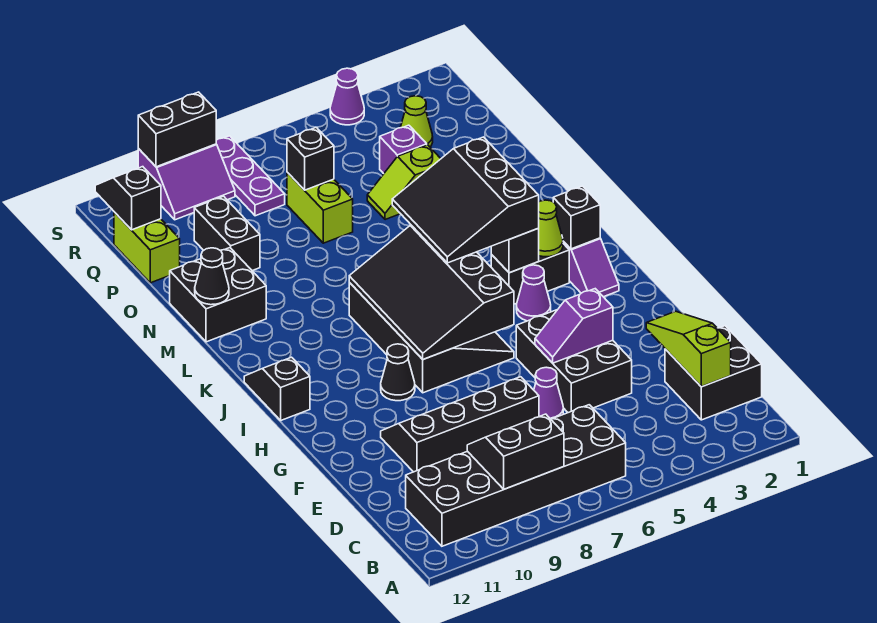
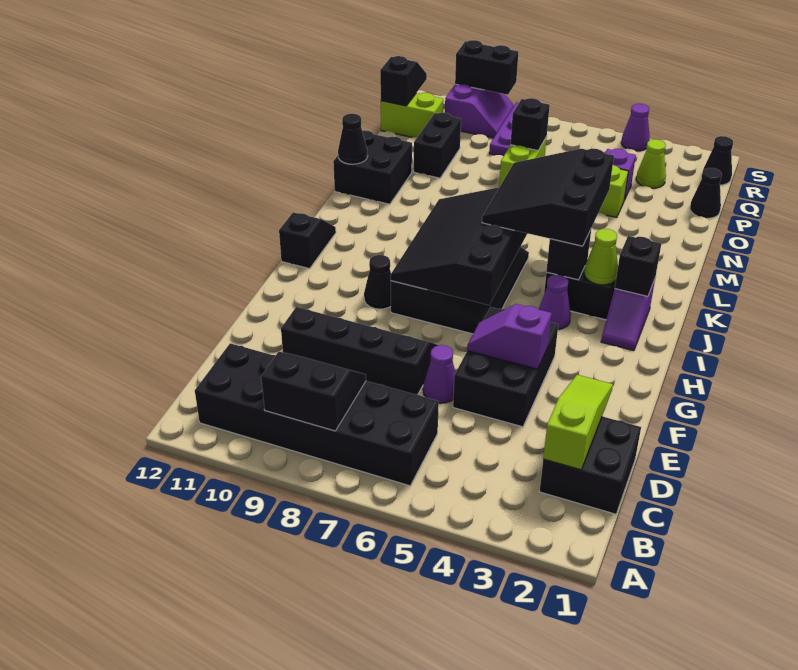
none -> black cone P1 level 1
lime brick P12:Q12 level 1 -> lime brick Q11:Q12 level 1
none -> black cone R1 level 1
purple slope R9:S10 level 1 top S -> purple slope R9:S10 level 1 top 10

